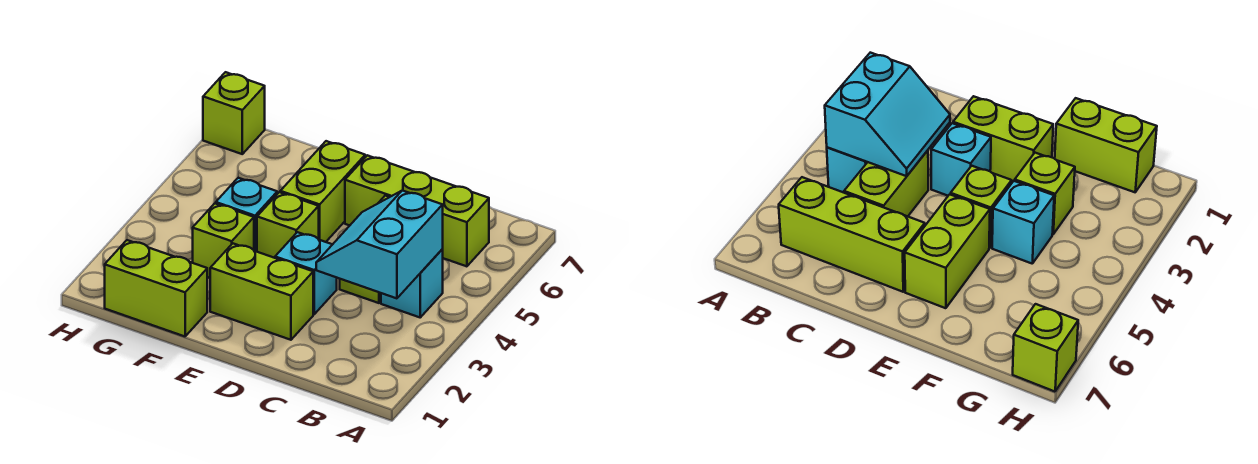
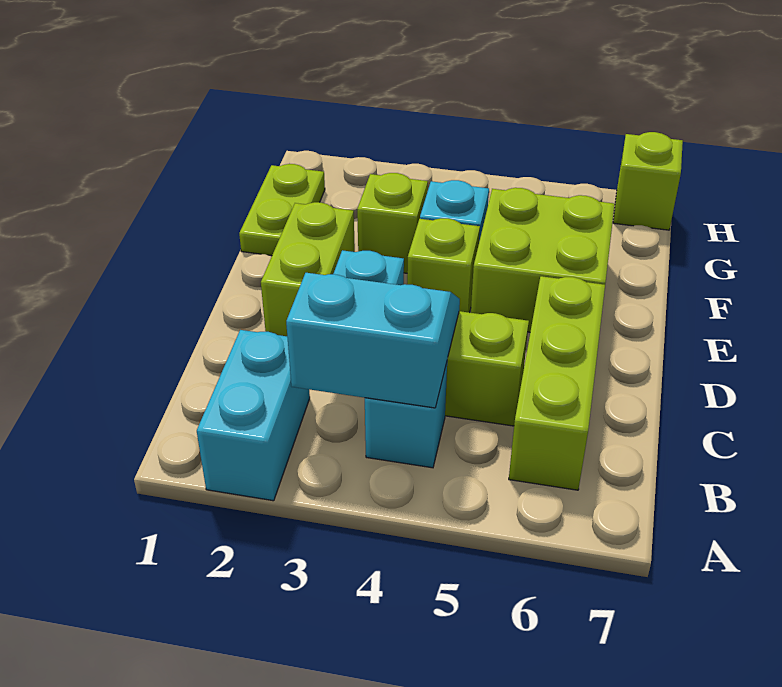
none -> cyan brick A2:B2 level 1
lime brick E5:E6 level 1 -> lime brick E5:F6 level 1
lime brick F1:G1 level 1 -> lime plate F1:G1 level 1

